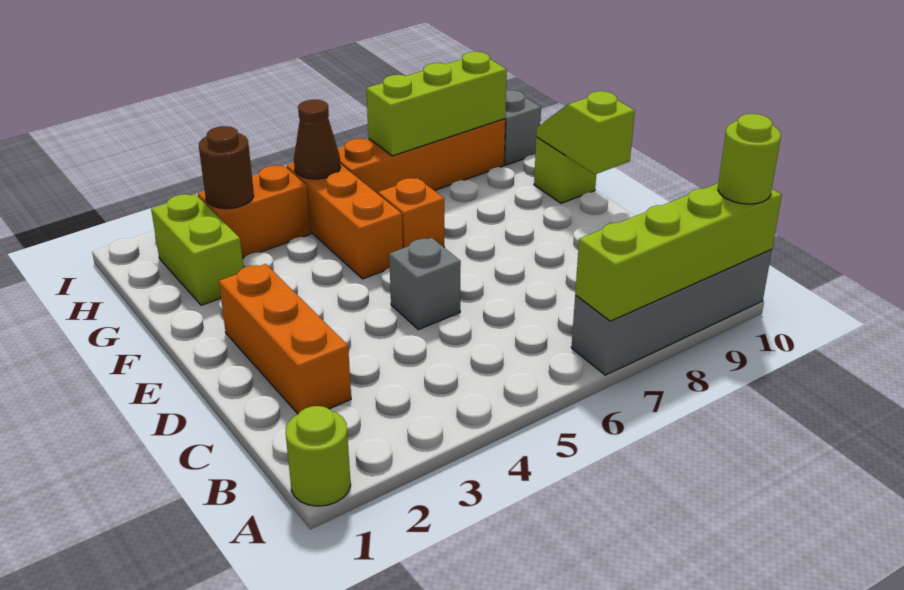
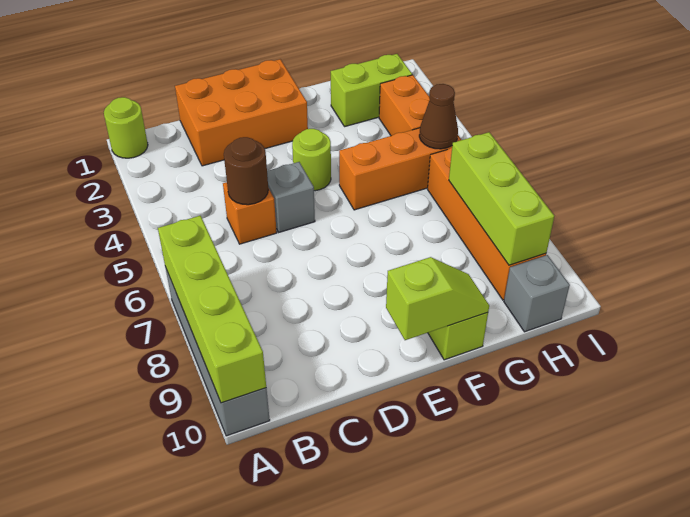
lime round brick A10 level 3 -> lime round brick E4 level 1
orange brick C2:E2 level 1 -> orange brick C1:E2 level 1
orange brick F6 level 1 -> orange brick C5 level 1
brown round brick H3 level 2 -> brown round brick C5 level 2

